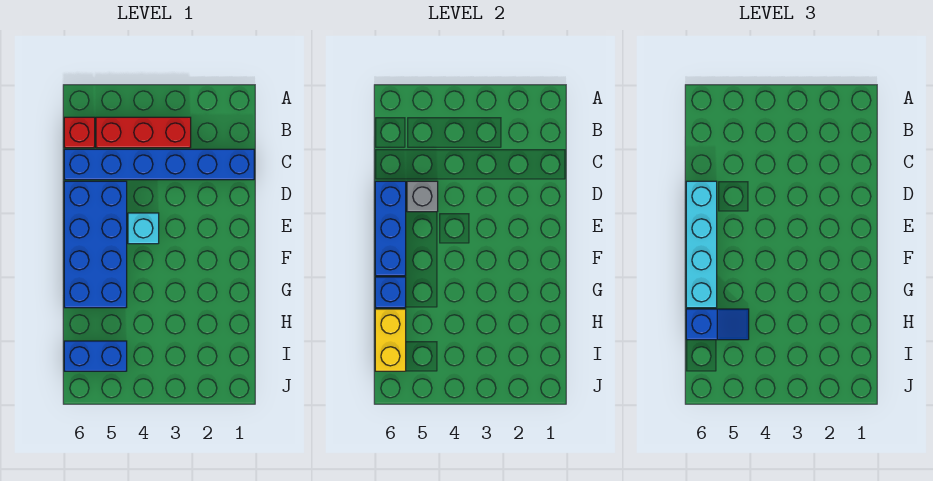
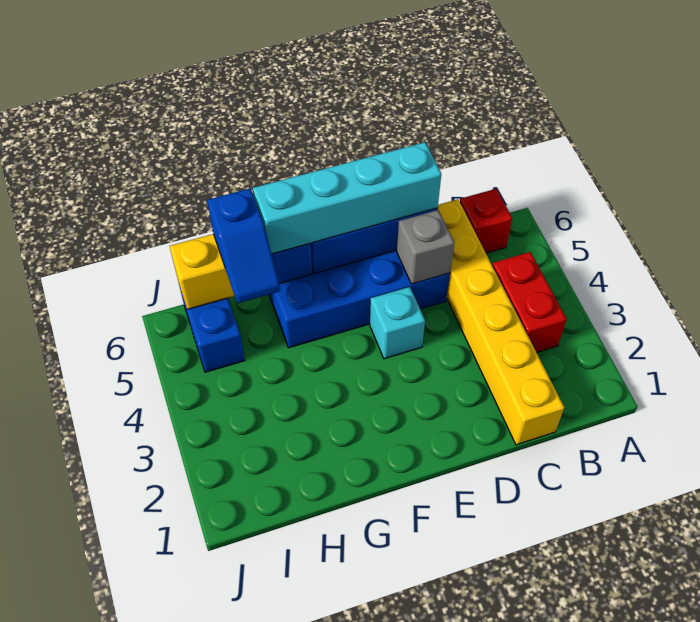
red brick B3:B5 level 1 -> red brick B3:B4 level 1
blue brick C1:C6 level 1 -> yellow brick C1:C6 level 1

